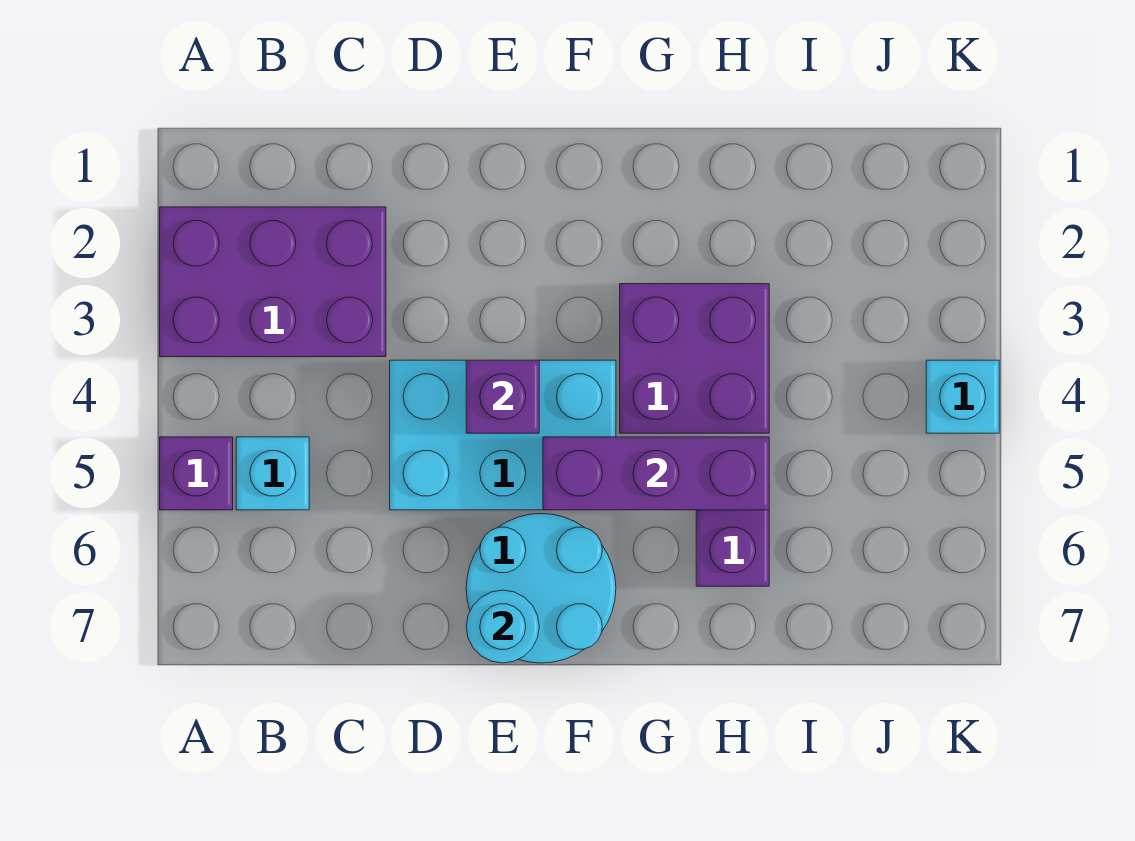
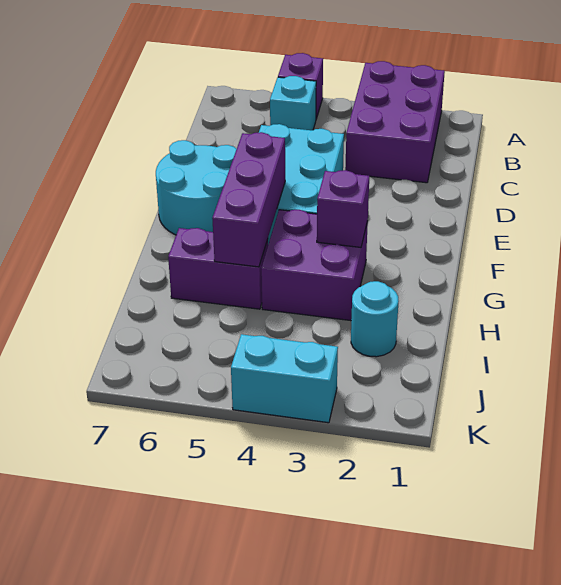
purple brick E4 level 2 -> purple brick G3 level 2
cyan round brick E7 level 2 -> cyan round brick I2 level 1
cyan brick K4 level 1 -> cyan brick K3:K4 level 1

